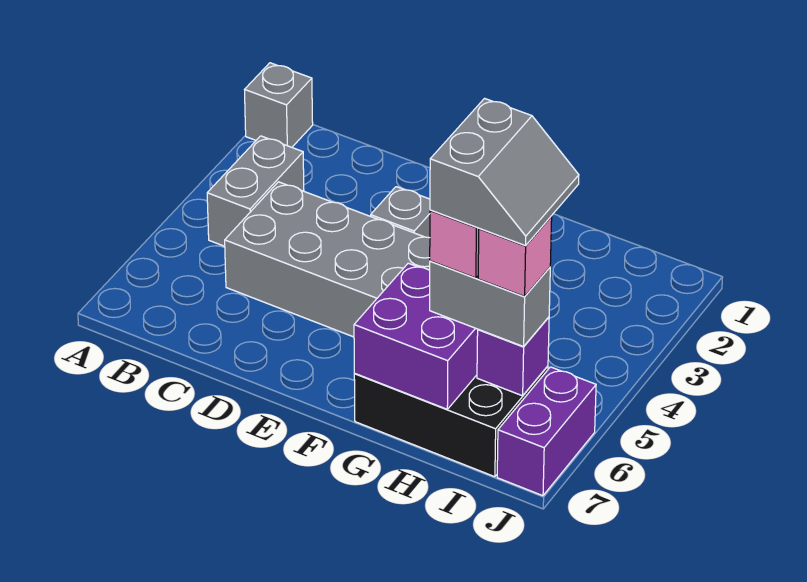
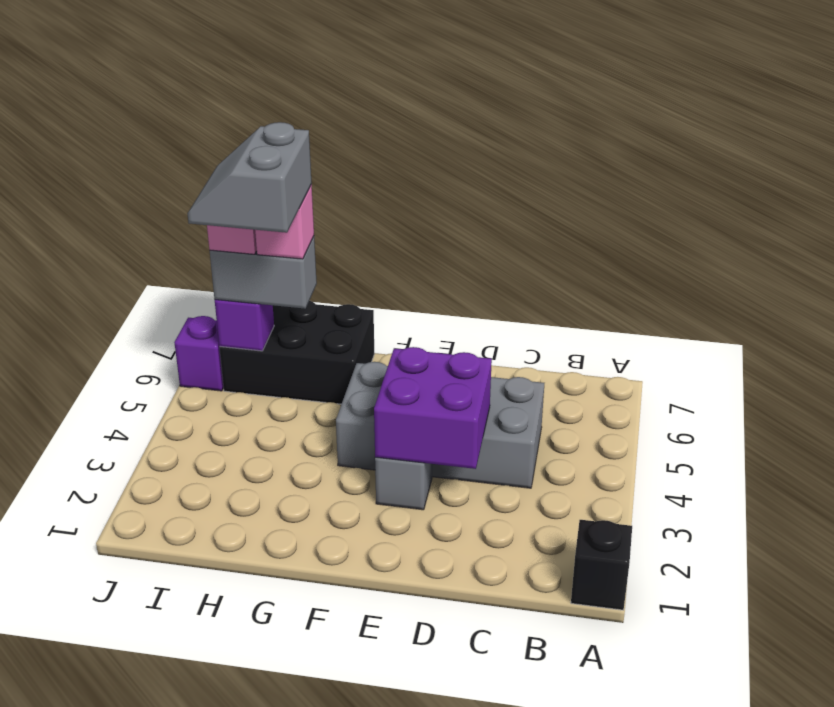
grey brick A1 level 1 -> black brick A1 level 1
grey brick B3:B4 level 1 -> none
purple brick G6:H7 level 2 -> purple brick D3:E4 level 2
purple brick J6:J7 level 1 -> purple brick J6 level 1

